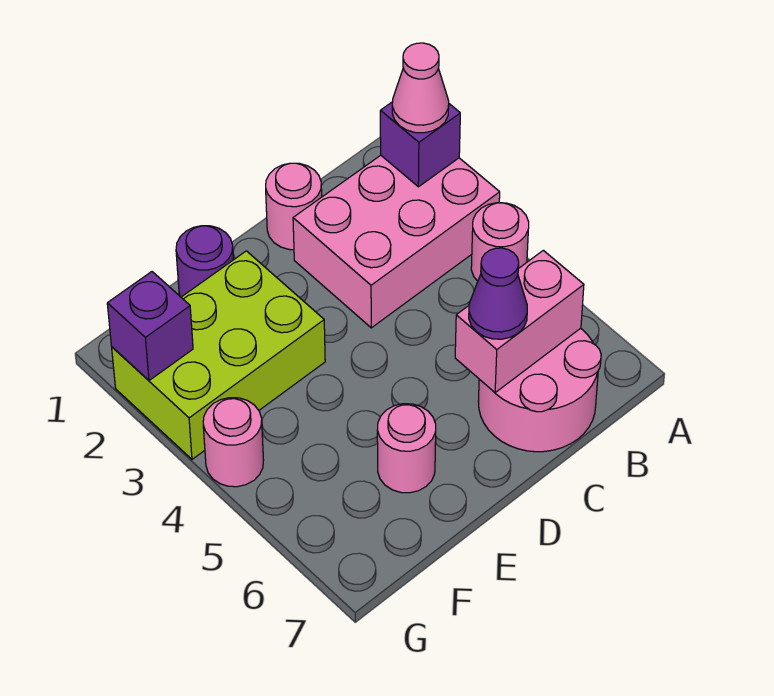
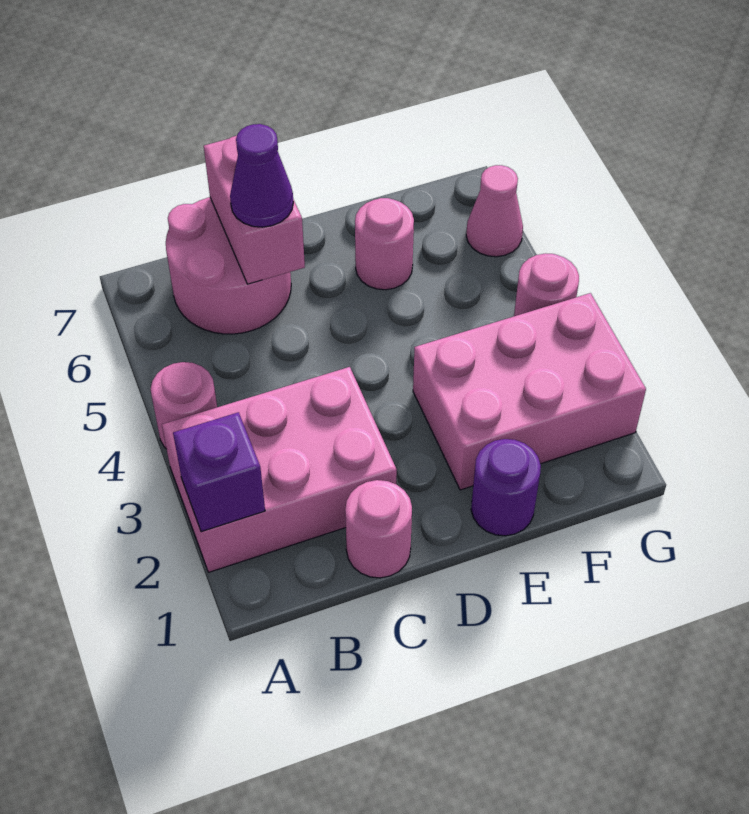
pink cone A2 level 3 -> pink cone G6 level 1
pink brick B6:C6 level 2 -> pink brick C6:C7 level 2
lime brick E2:G3 level 1 -> pink brick E2:G3 level 1
purple brick G2 level 2 -> none

